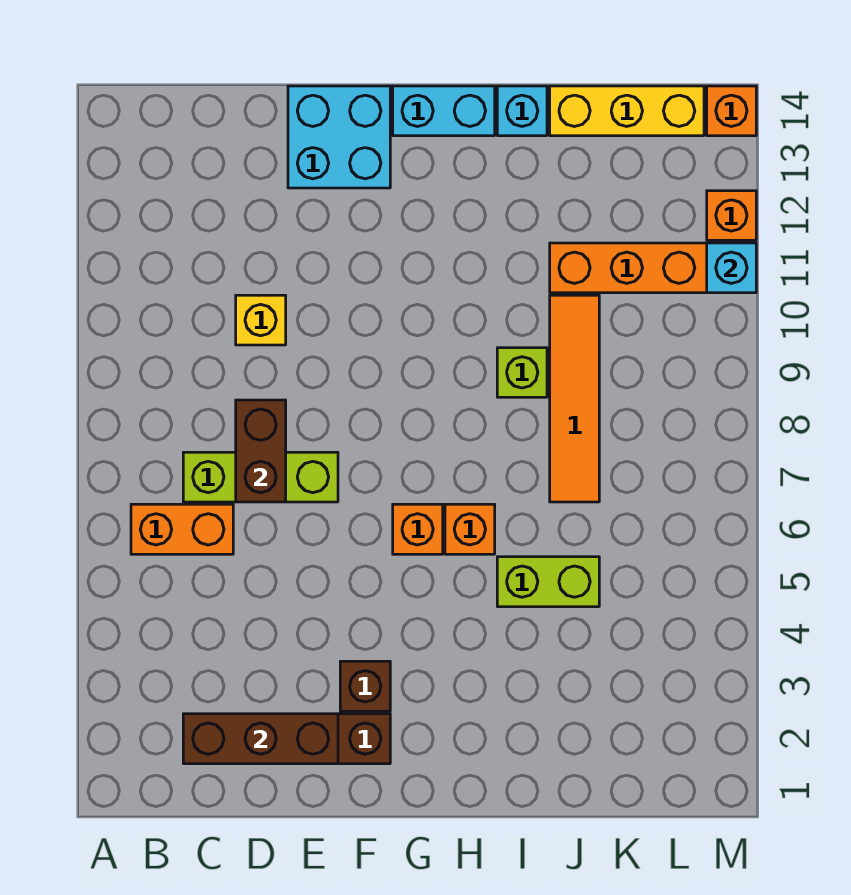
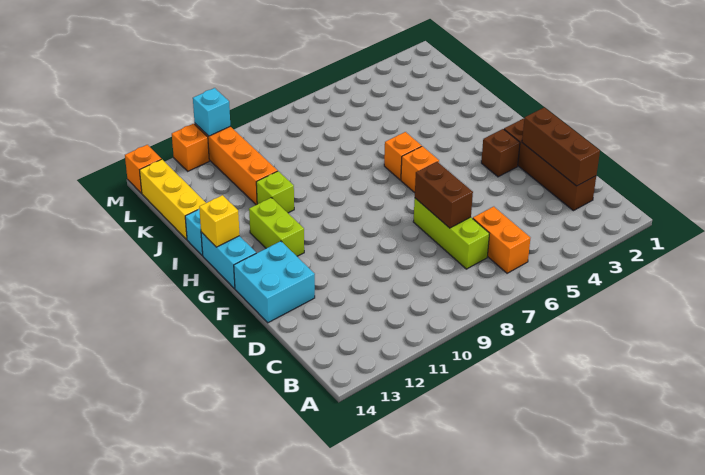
brown brick D7:D8 level 2 -> brown brick D7:E7 level 2
yellow brick D10 level 1 -> yellow brick H14 level 2
lime brick I5:J5 level 1 -> lime brick G12:H12 level 1
lime brick I9 level 1 -> lime brick I11 level 1
orange tile J7:J10 level 1 -> none

